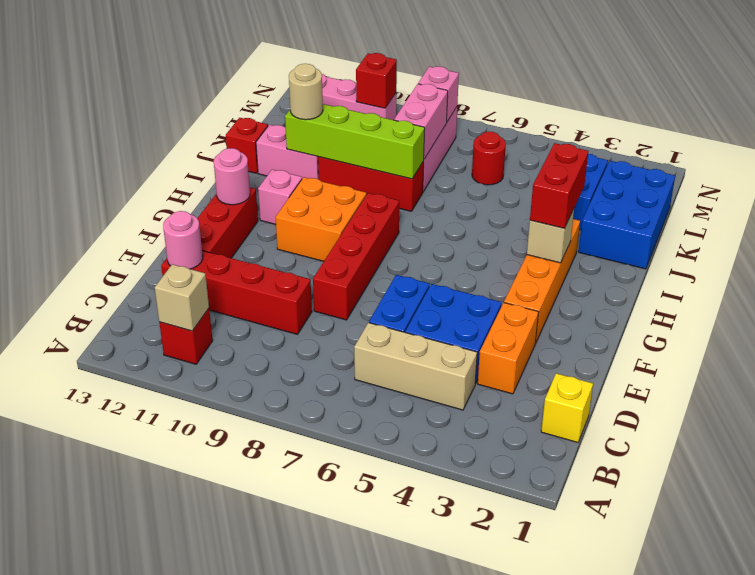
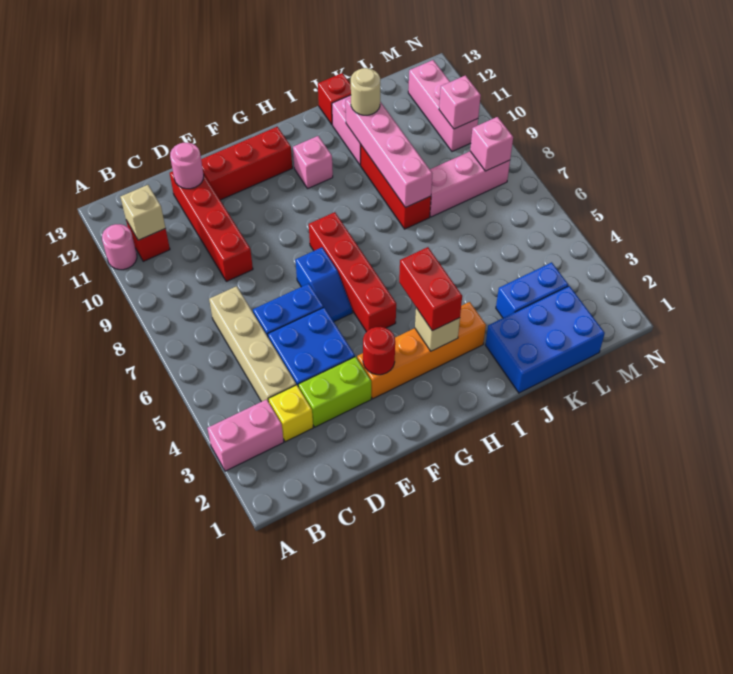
yellow brick C1 level 1 -> yellow brick C3 level 1
tan brick C4:C6 level 1 -> tan brick C4:C7 level 1
orange brick D3:E3 level 1 -> lime brick D3:E3 level 1
red brick E8:H8 level 1 -> red brick G5:G8 level 1
none -> blue slope F6:F7 level 1 top 7
orange brick G9:H10 level 1 -> none
pink round brick G12 level 2 -> pink round brick A11 level 1
red brick H3:I3 level 3 -> red brick H3:H4 level 3
lime brick J8:J11 level 2 -> pink brick J8:J11 level 2
pink brick K8:L8 level 2 -> pink brick A3:B3 level 1
red round brick L6 level 1 -> red round brick F3 level 2
red brick M10 level 2 -> pink brick M10 level 2

